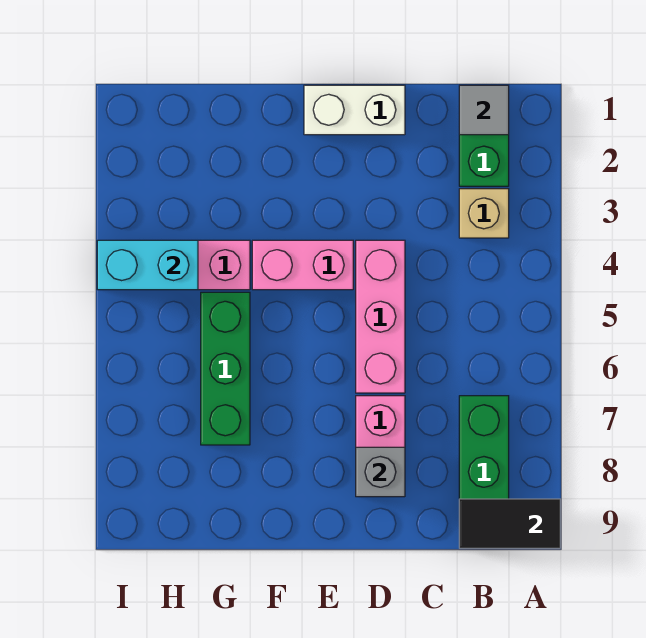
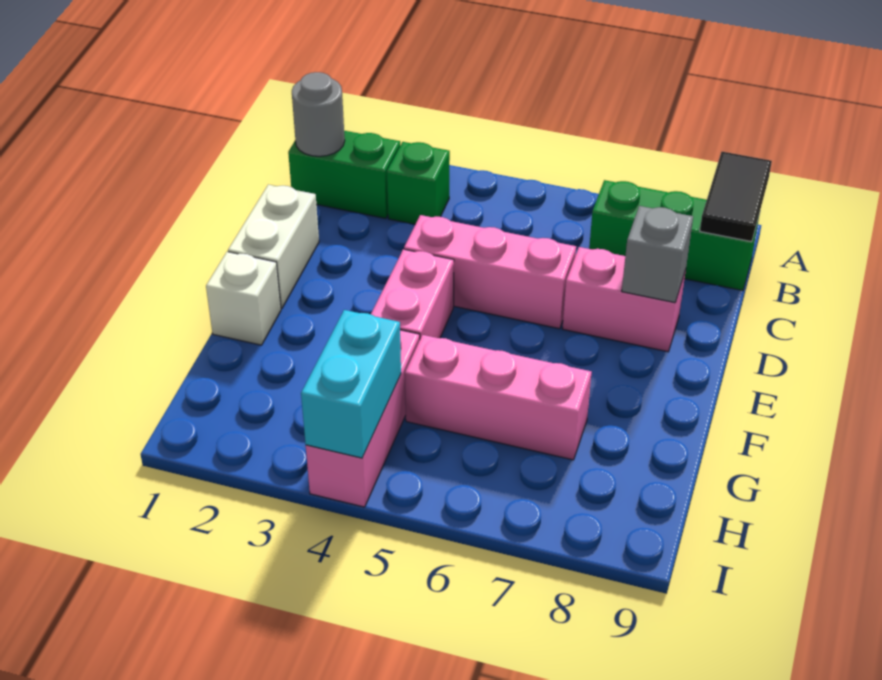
grey tile B1 level 2 -> grey round brick B1 level 2
tan brick B3 level 1 -> green brick B3 level 1
none -> white brick F1 level 1
green brick G5:G7 level 1 -> pink brick G5:G7 level 1

